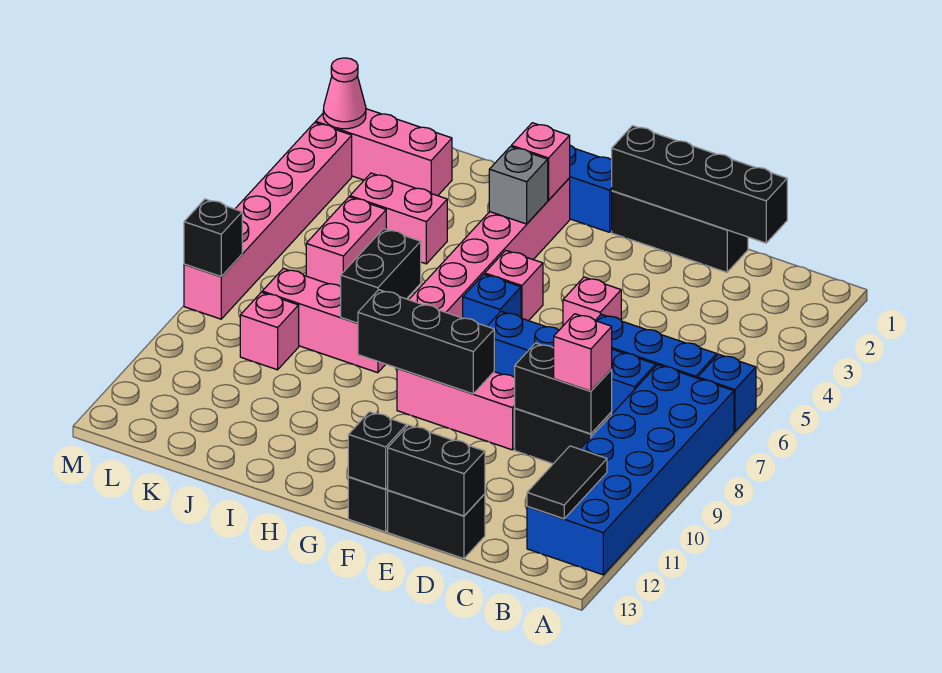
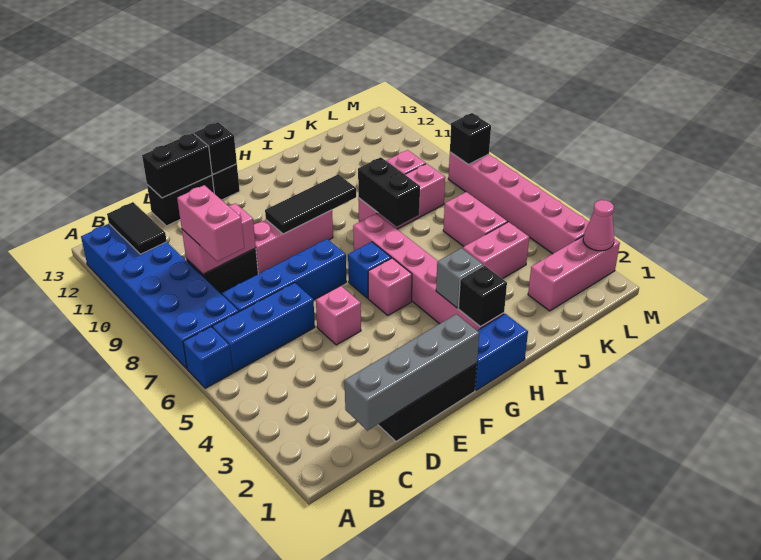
black brick C1:F1 level 2 -> grey brick C1:F1 level 2
black brick C9:D9 level 2 -> pink brick C9:D9 level 2
pink brick C9 level 3 -> pink brick C8:C9 level 3
black brick F9:H9 level 2 -> black tile F9:H9 level 2
pink brick H2 level 2 -> black brick H2 level 2

